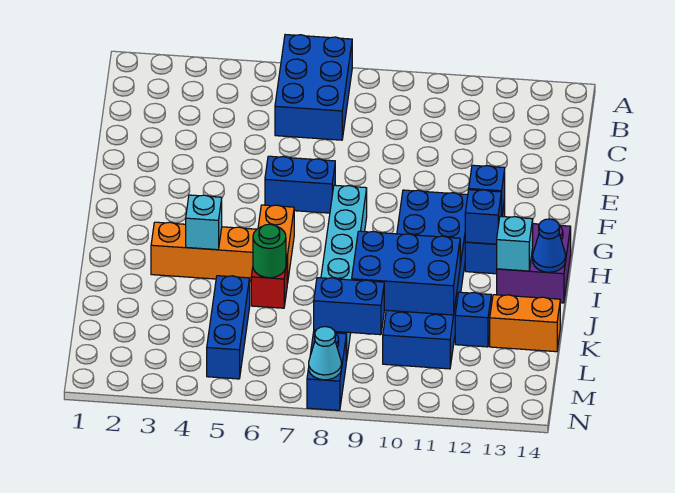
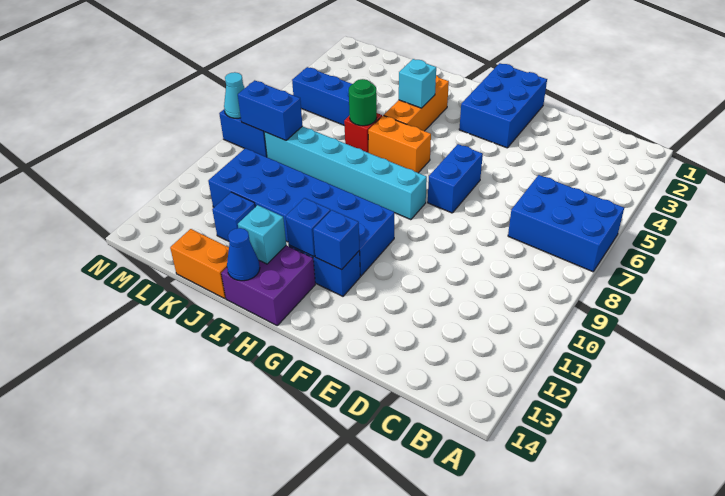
blue brick J9:K11 level 2 -> blue brick F1:G3 level 1
orange brick K13:K14 level 1 -> orange brick J14:K14 level 1
blue brick L8:L9 level 2 -> blue brick L8:M8 level 2

